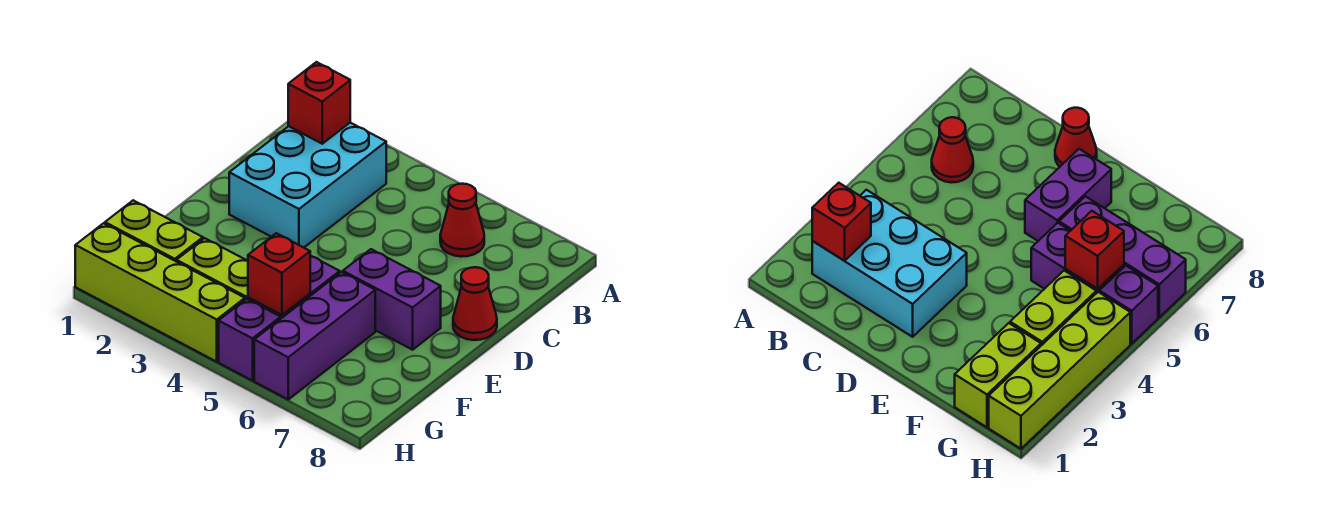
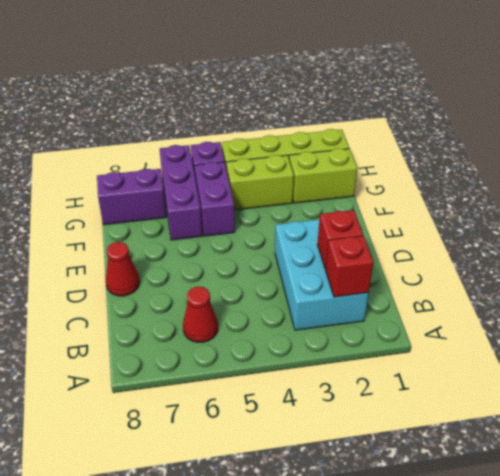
purple brick E6:E7 level 1 -> purple brick G7:G8 level 1
red brick G5 level 2 -> red brick C2 level 2

